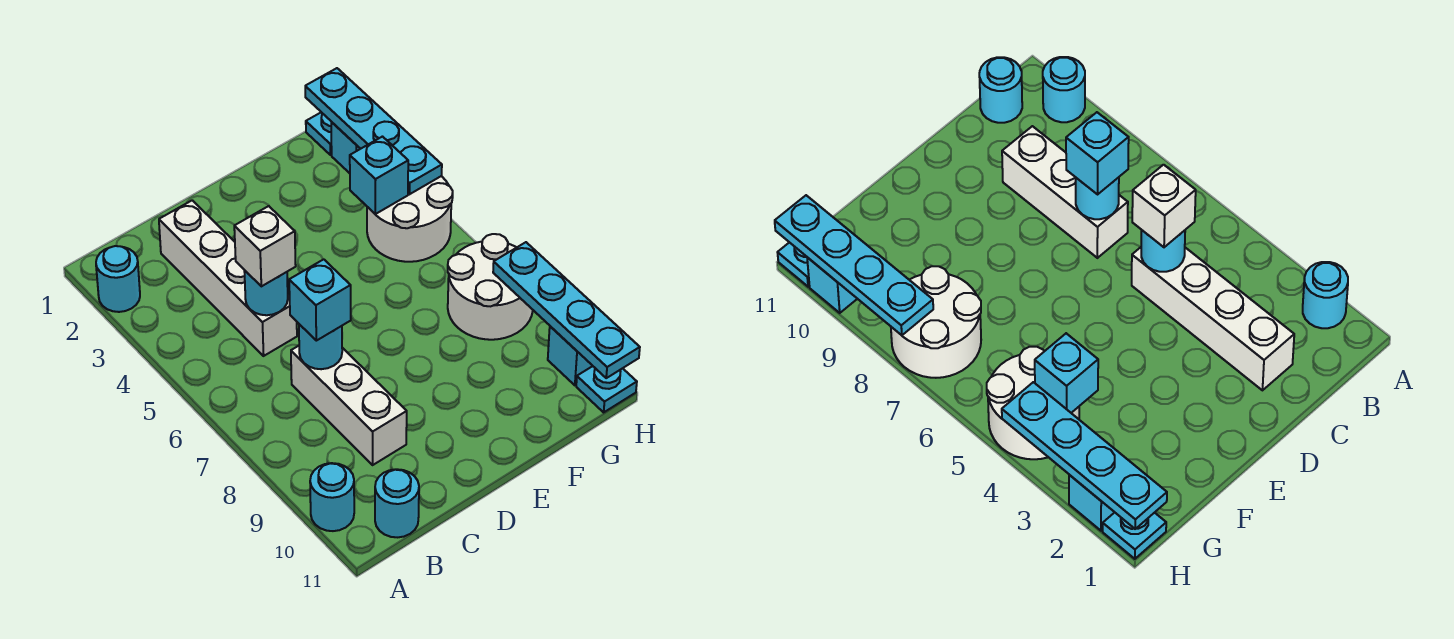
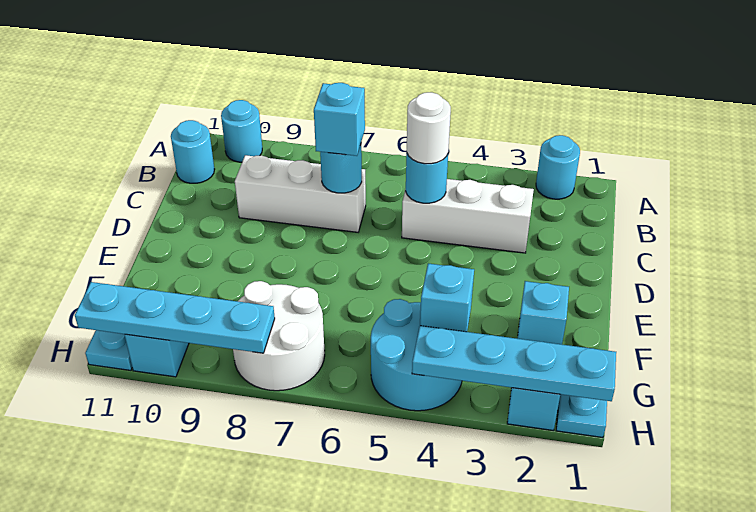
white brick C2:C5 level 1 -> white brick C3:C5 level 1
white brick C5 level 3 -> white round brick C5 level 3
none -> cyan brick F2 level 1
white round brick G4:H5 level 1 -> cyan round brick G4:H5 level 1

